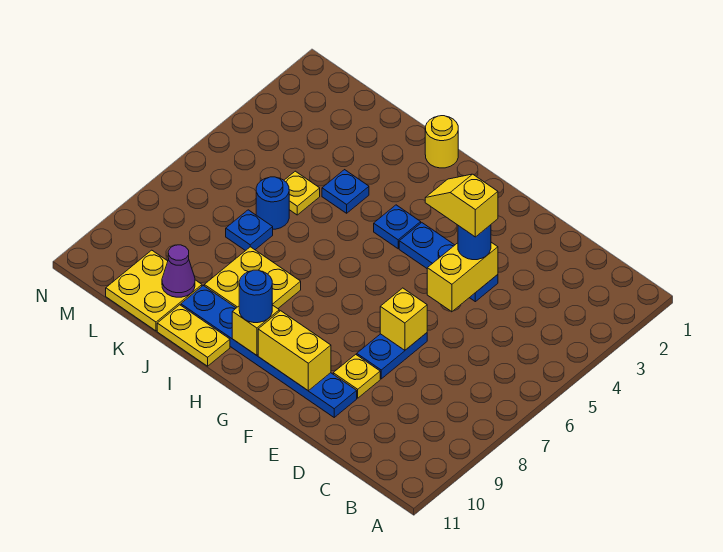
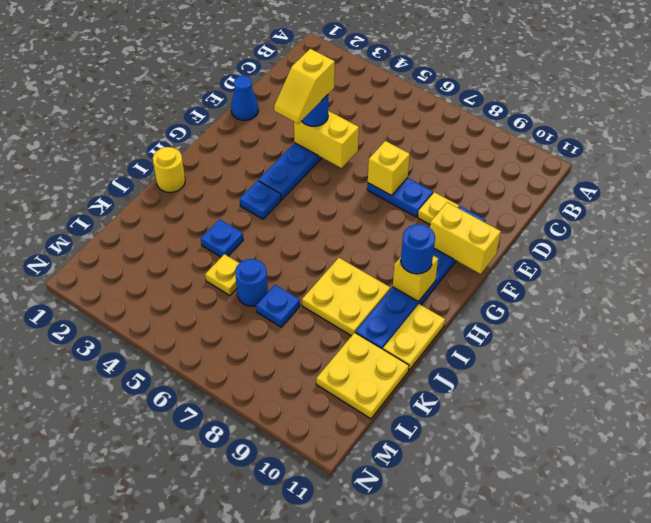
none -> blue cone E1 level 1
yellow brick F10:G10 level 2 -> yellow brick F10:F11 level 2
purple cone K10 level 2 -> none

